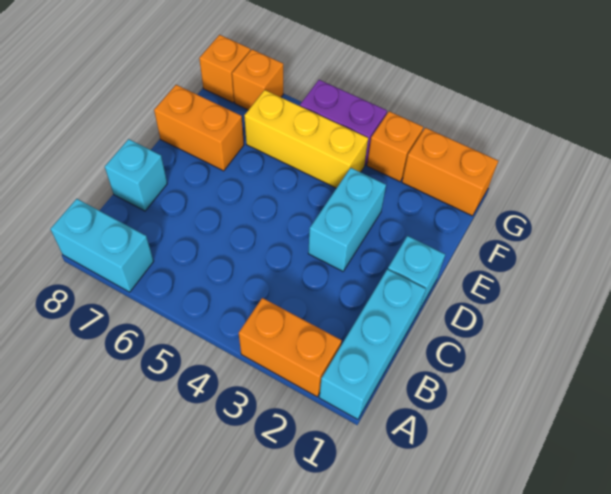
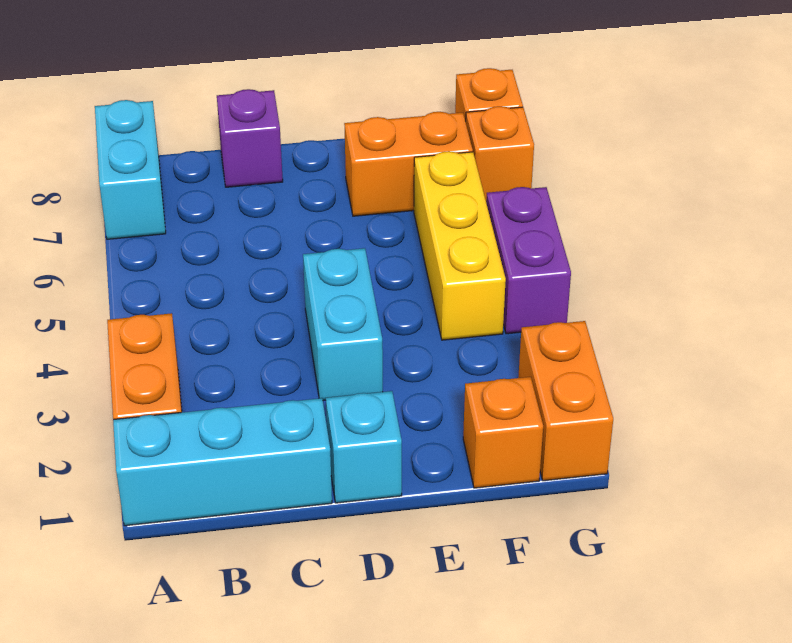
cyan brick C8 level 1 -> purple brick C8 level 1
cyan brick D3:E3 level 1 -> cyan brick D3:D4 level 1
orange brick E7:E8 level 1 -> orange brick E7:F7 level 1
orange brick G3 level 1 -> orange brick F1 level 1

